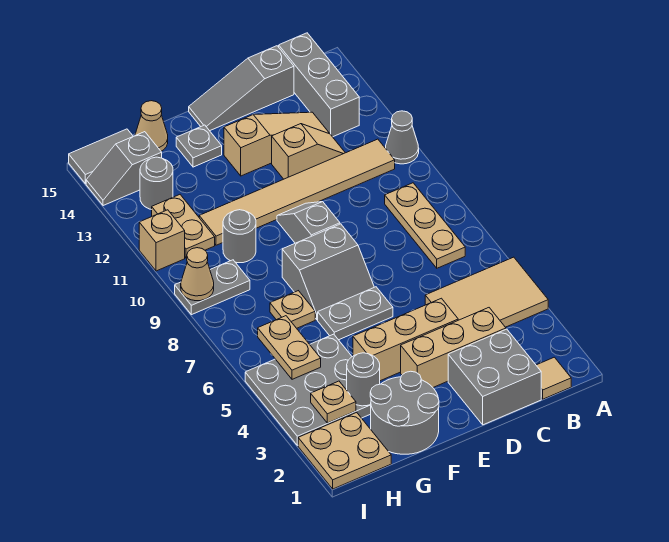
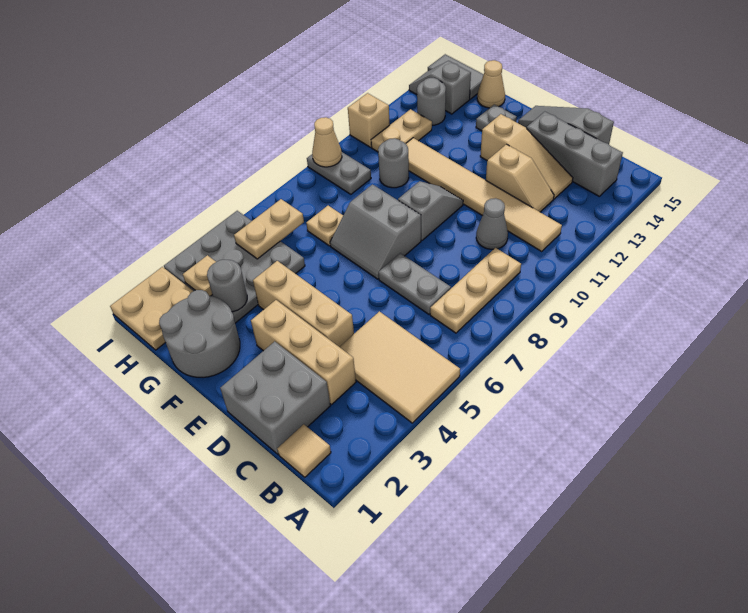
grey cone A11 level 1 -> grey cone C10 level 1
grey brick B13:B15 level 1 -> grey brick B14:D14 level 1
grey plate E6:F6 level 1 -> grey plate C7:D7 level 1

